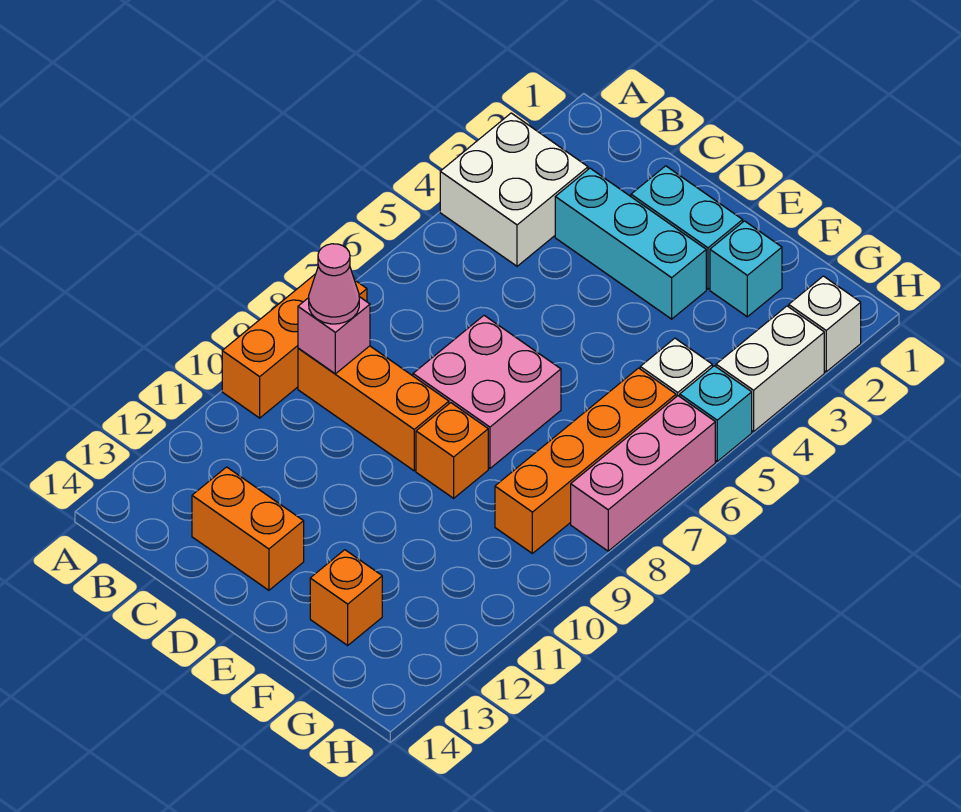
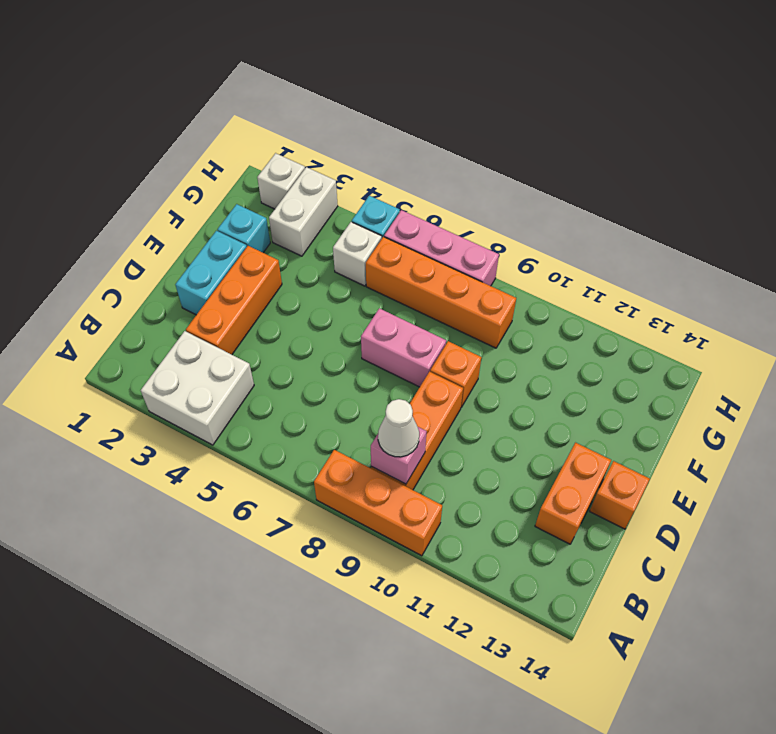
pink cone B9 level 3 -> white cone B9 level 3
cyan brick C3:E3 level 1 -> orange brick C3:E3 level 1
pink brick D7:E8 level 1 -> pink brick E7:E8 level 1
orange brick F13 level 1 -> orange brick D14 level 1
white brick H3:H4 level 1 -> white brick G3:H3 level 1

